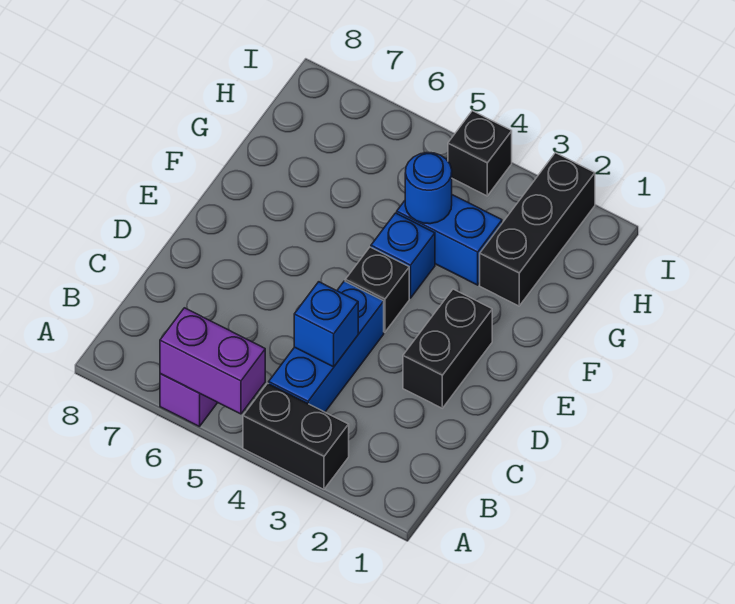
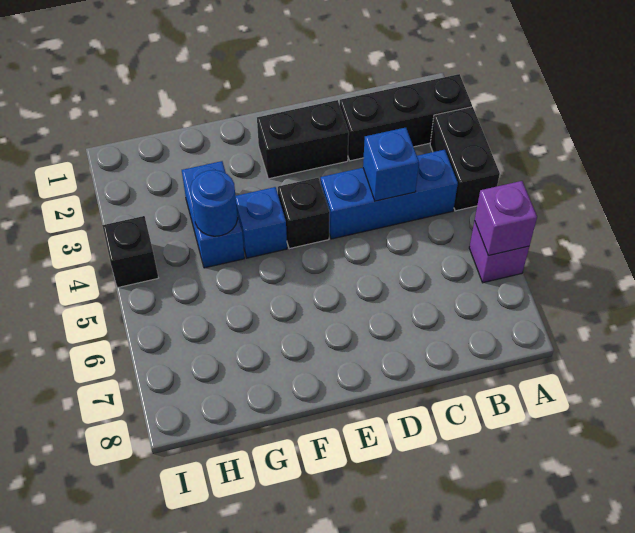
purple brick A5:A6 level 2 -> purple brick A6 level 2
black brick G2:I2 level 1 -> black brick A2:C2 level 1

